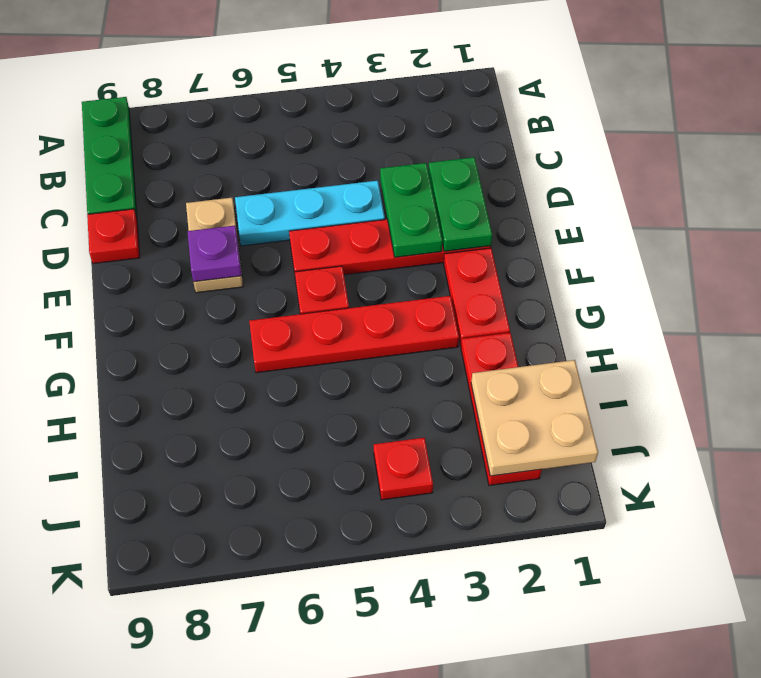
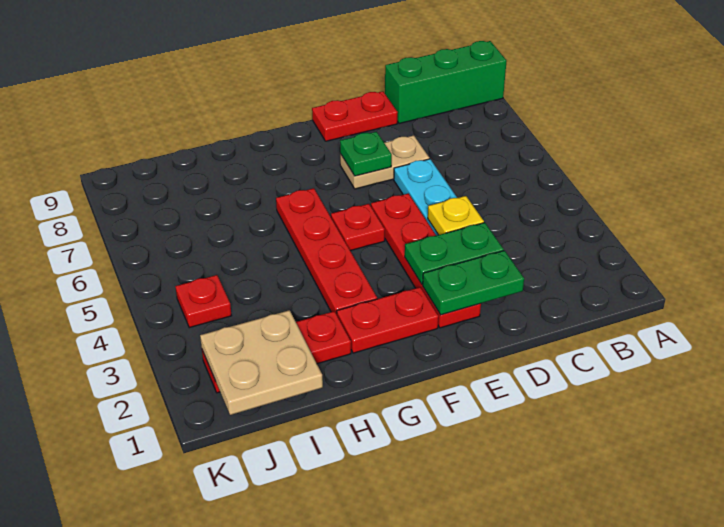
green plate A9:C9 level 1 -> green brick A9:C9 level 1
none -> yellow plate D4 level 2
red plate D9 level 1 -> red plate D9:E9 level 1
purple plate E7 level 2 -> green plate E7 level 2

